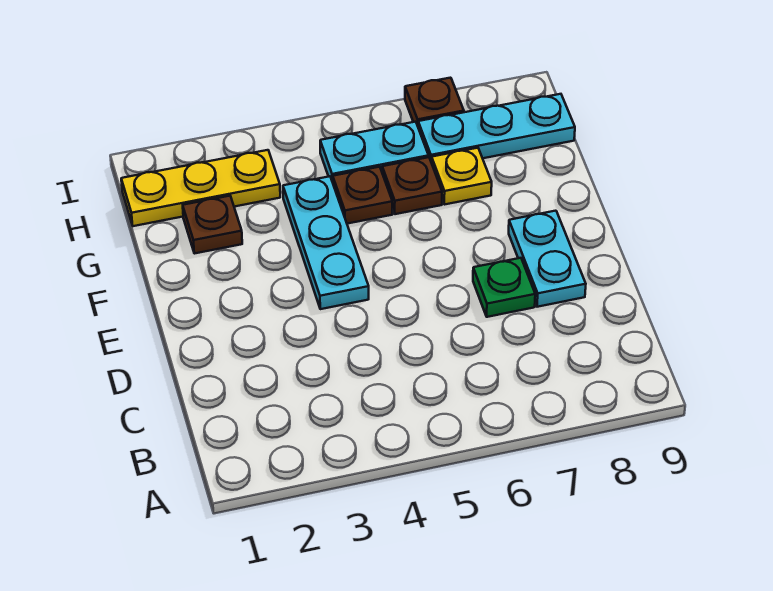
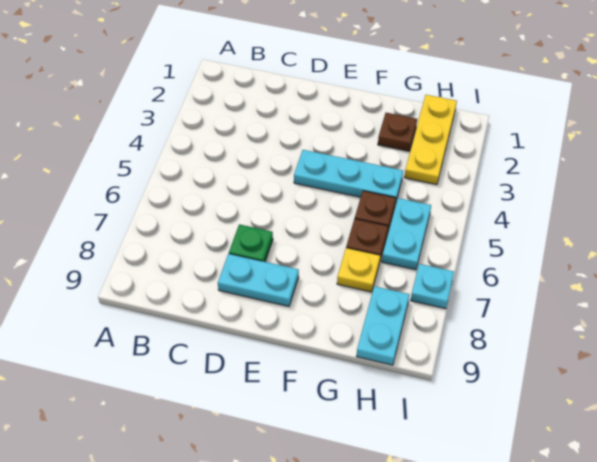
cyan plate H7:H9 level 1 -> cyan plate H8:H9 level 1
brown plate I7 level 1 -> cyan plate I7 level 1

